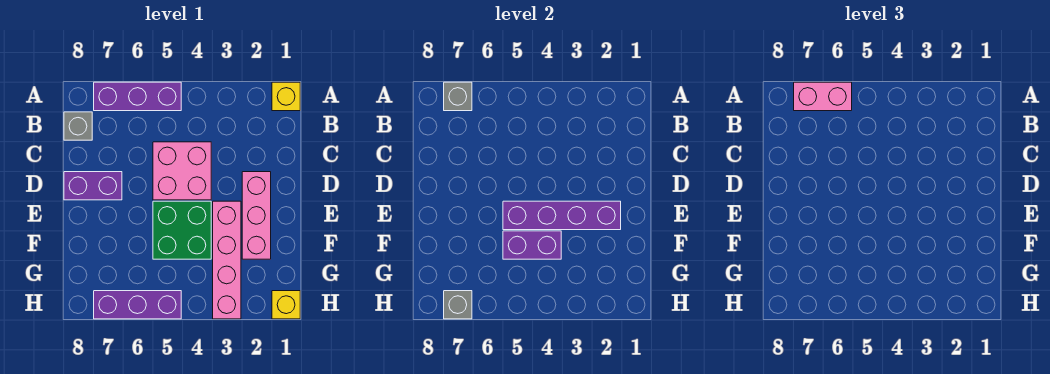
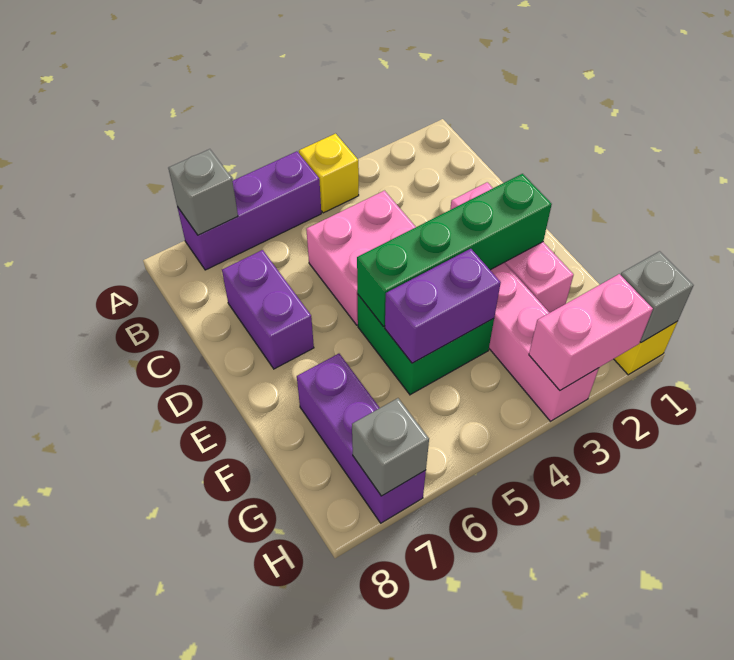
yellow brick A1 level 1 -> yellow brick A4 level 1
pink brick A6:A7 level 3 -> pink brick H2:H3 level 2
grey brick B8 level 1 -> grey brick H1 level 2
purple brick D7:D8 level 1 -> purple brick C7:D7 level 1
purple brick E2:E5 level 2 -> green brick E2:E5 level 2
purple brick H5:H7 level 1 -> purple brick F7:H7 level 1

